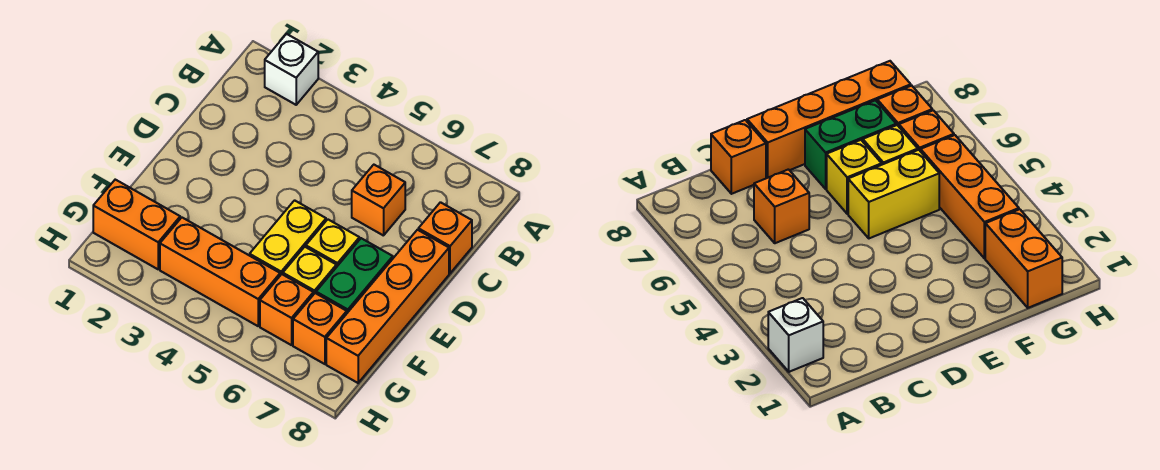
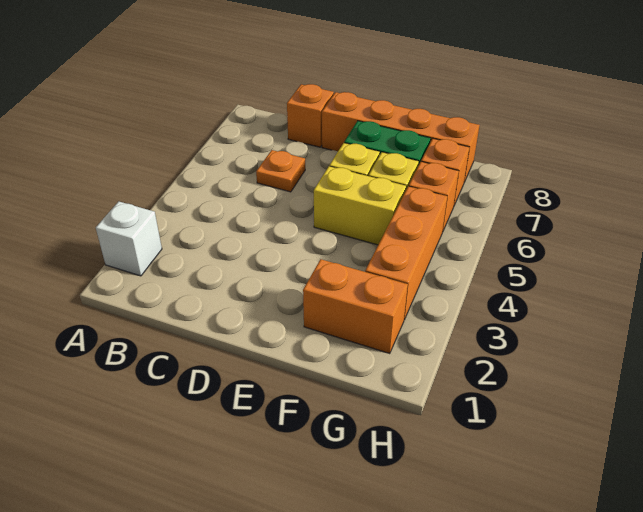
orange brick C6 level 1 -> orange plate C6 level 1
orange brick G1:G2 level 1 -> orange brick F2:G2 level 1

